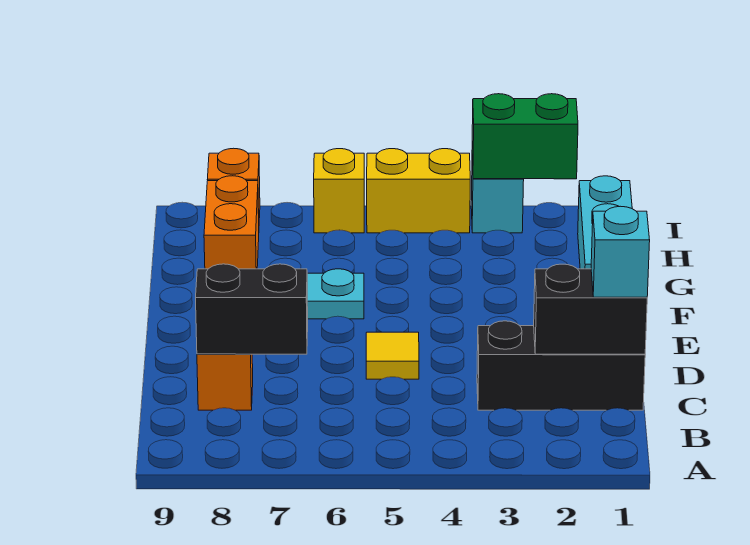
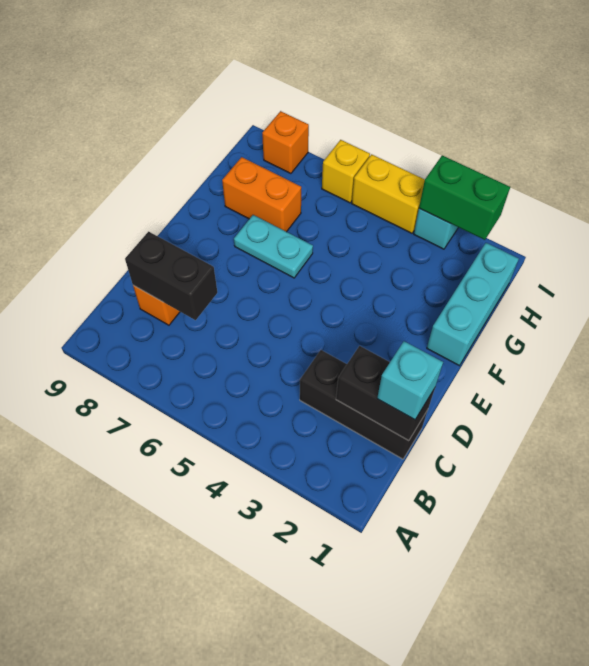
yellow tile D5 level 1 -> none
orange brick G8:H8 level 1 -> orange brick G7:G8 level 1

